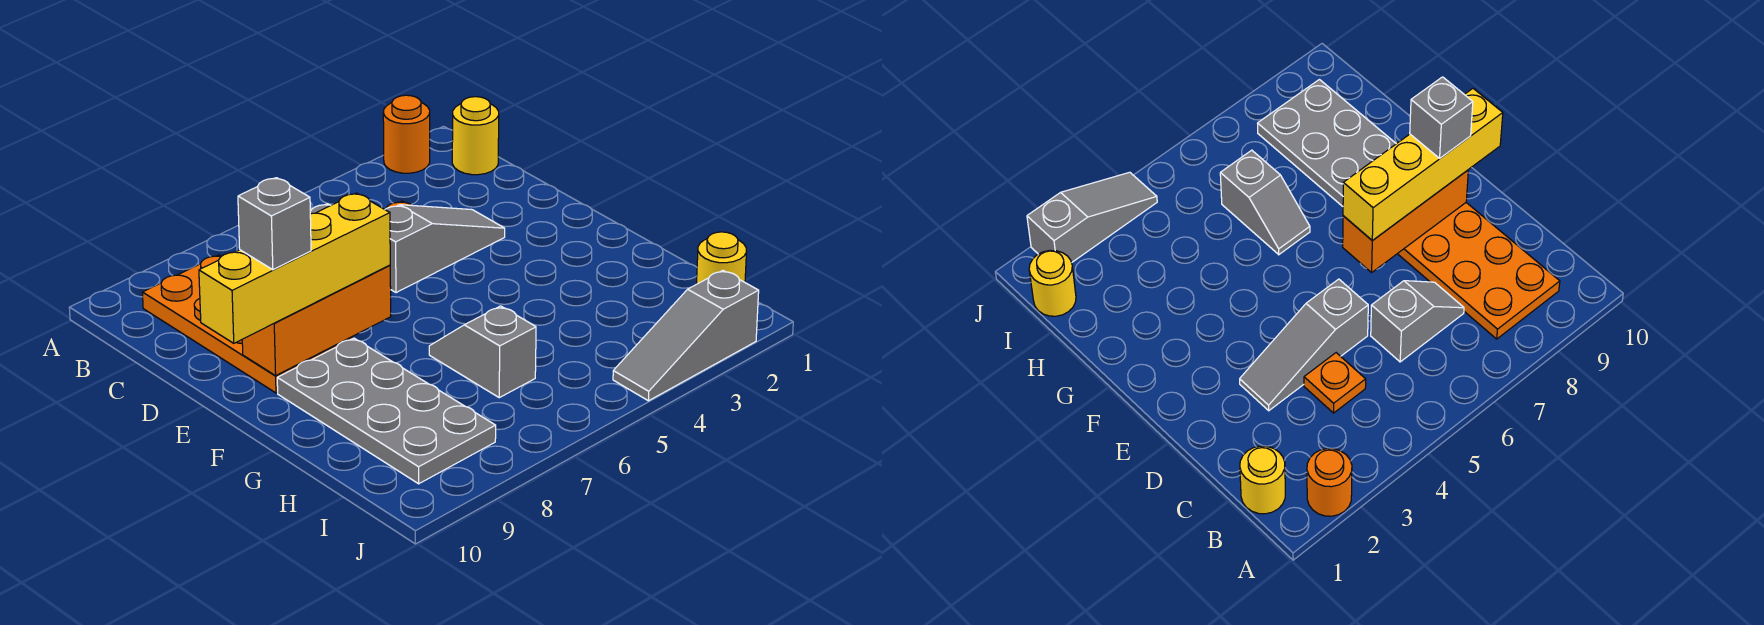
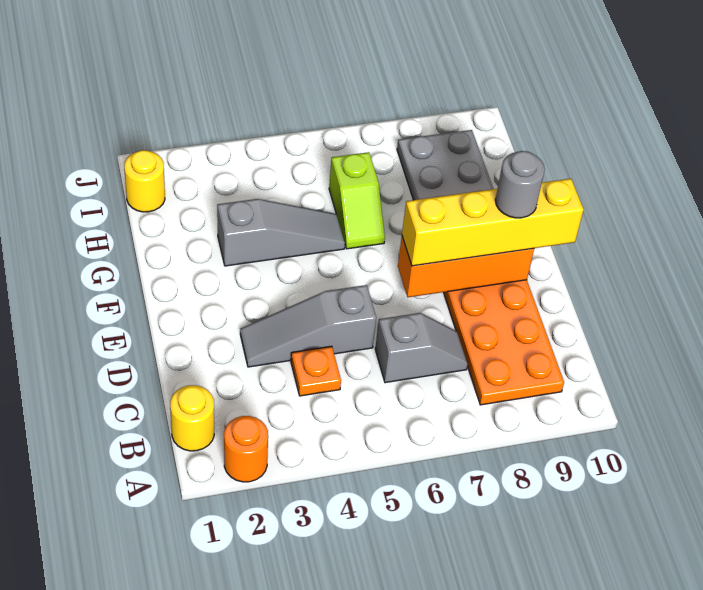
grey brick E9 level 4 -> grey round brick E9 level 4
grey slope G6:H6 level 1 top H -> lime slope G6:H6 level 1 top H
grey slope J2:J4 level 1 top 2 -> grey slope G3:G5 level 1 top 3

